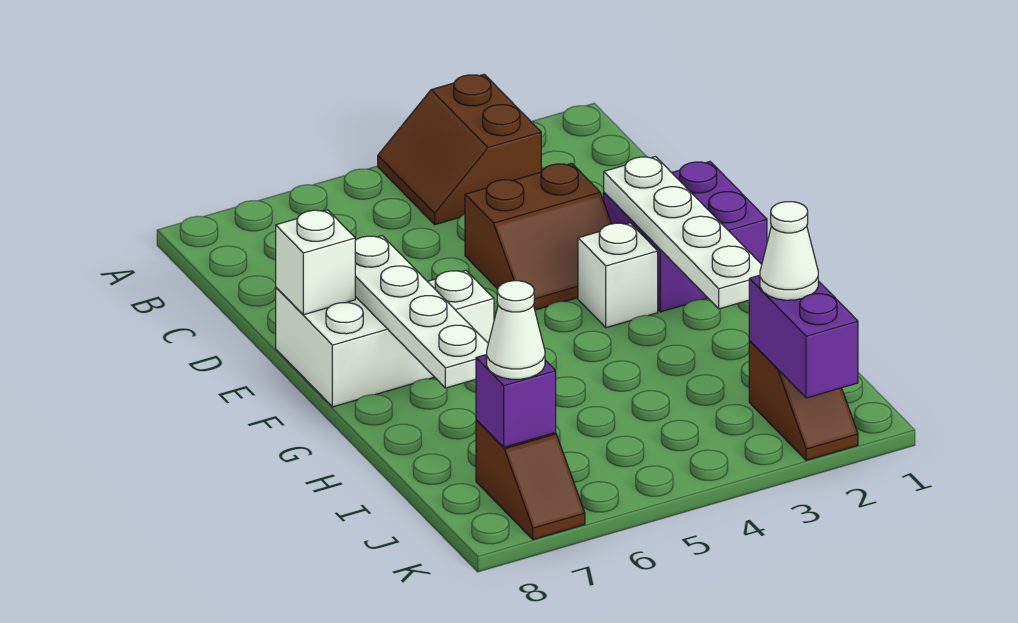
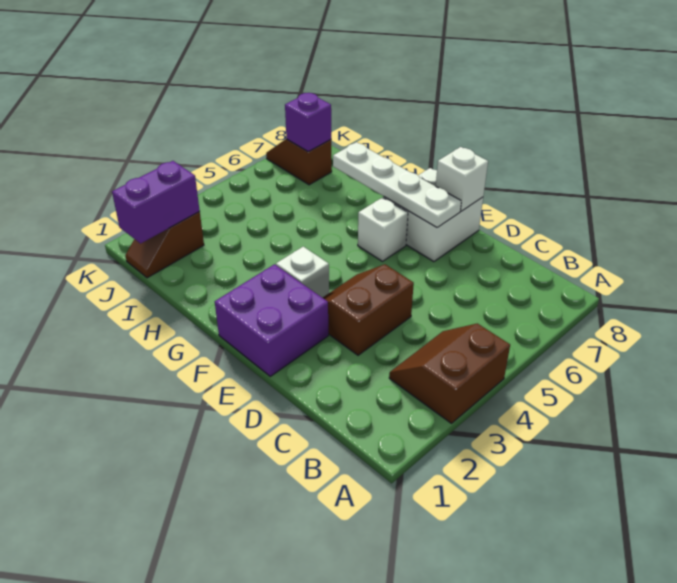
brown slope A3:B4 level 1 top 3 -> brown slope A3:B4 level 1 top A
white plate E2:H2 level 2 -> none
brown slope J2:K2 level 1 top J -> brown slope J1:J2 level 1 top 2
purple brick J2:K2 level 2 -> purple brick J1:J2 level 2
white cone J2 level 3 -> none
white cone J7 level 3 -> none

